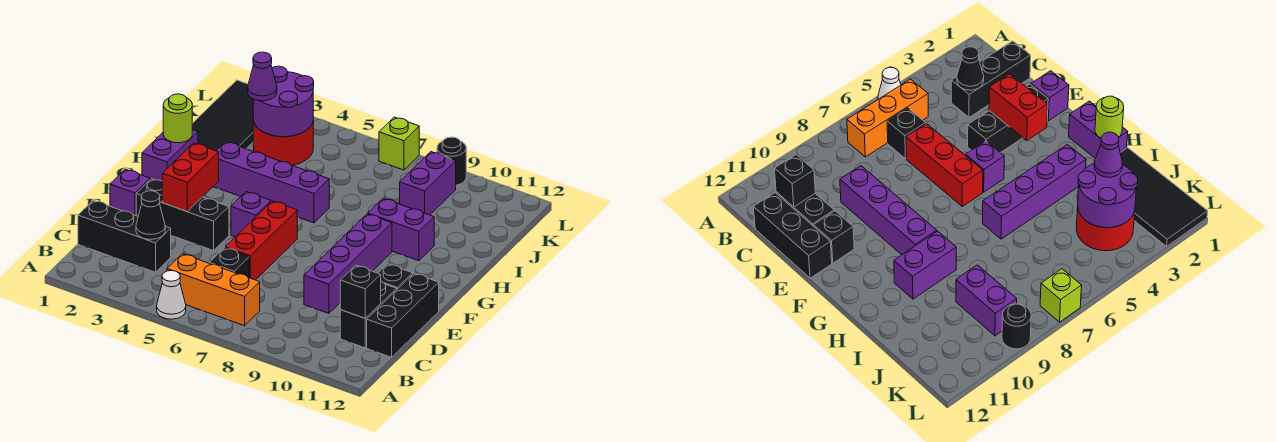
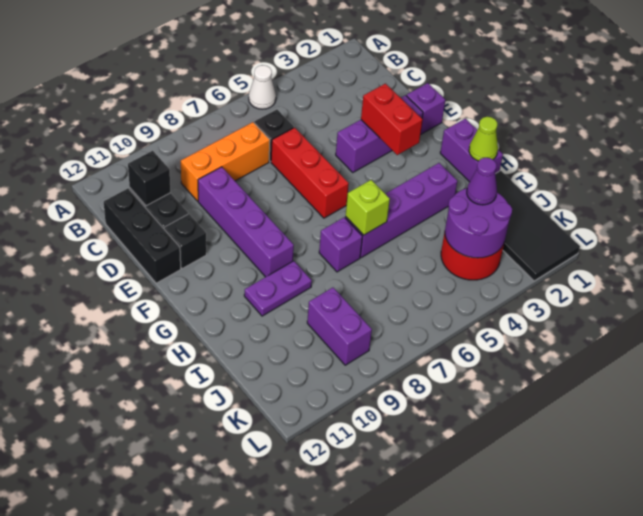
orange brick B5:B7 level 1 -> orange brick C7:C9 level 1
black brick C1:C3 level 1 -> none
black cone C3 level 2 -> none
black brick E2:E4 level 1 -> purple brick E2:E4 level 1
purple brick F5 level 1 -> purple brick H7 level 1
lime round brick H1 level 2 -> lime cone H1 level 2
purple brick H9:H10 level 1 -> purple plate H9:H10 level 1
lime brick L7 level 1 -> lime brick H6 level 2
black round brick L9 level 1 -> none

